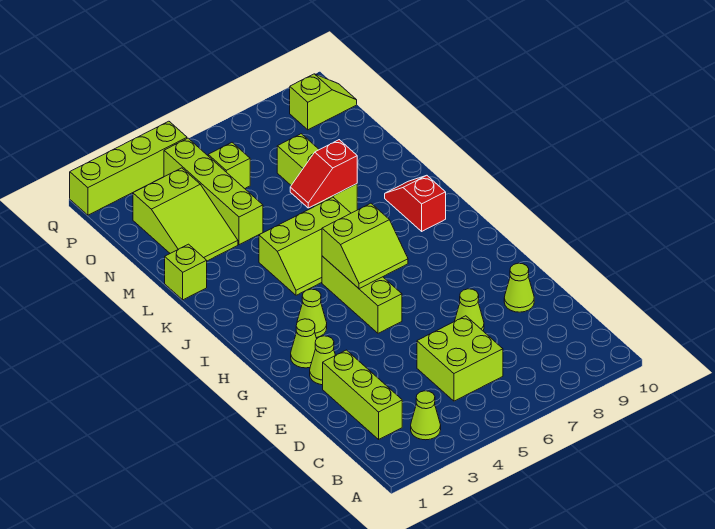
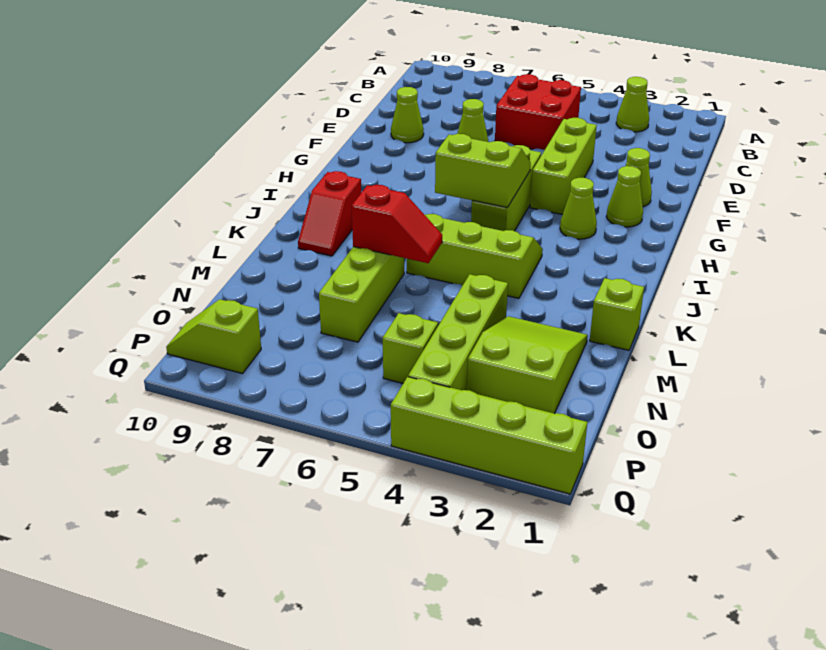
lime brick C2:E2 level 1 -> lime brick E4:G4 level 1
lime brick C5:D6 level 1 -> red brick C5:D6 level 1

